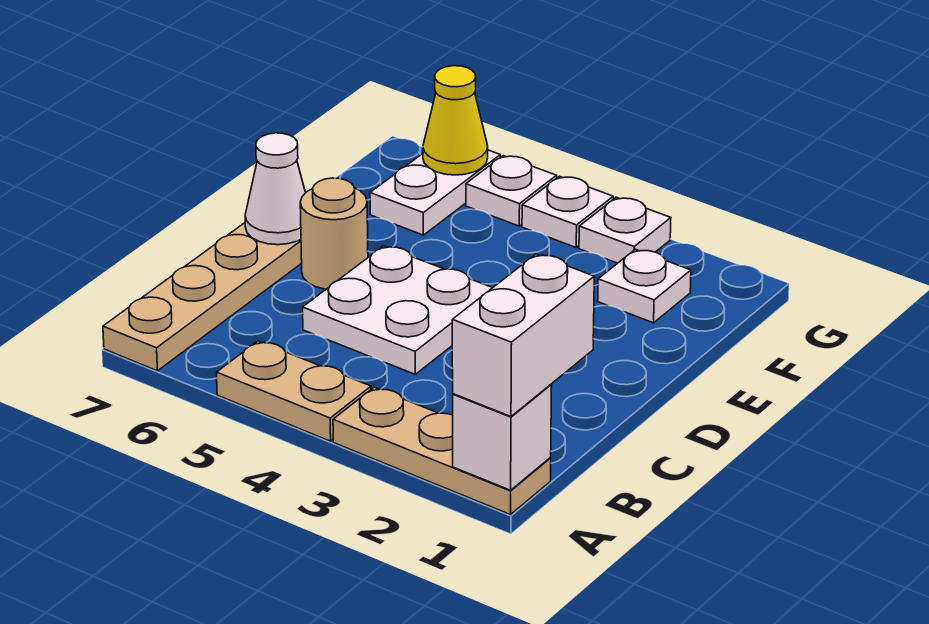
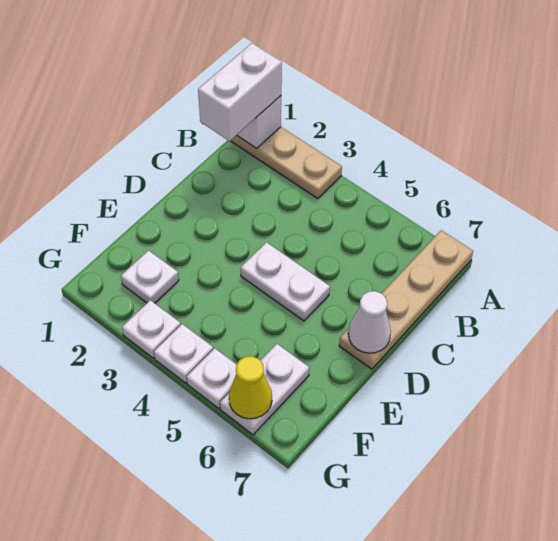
tan plate A4:A5 level 1 -> none
white plate C4:D5 level 1 -> white plate D4:D5 level 1
tan round brick D6 level 1 -> none

